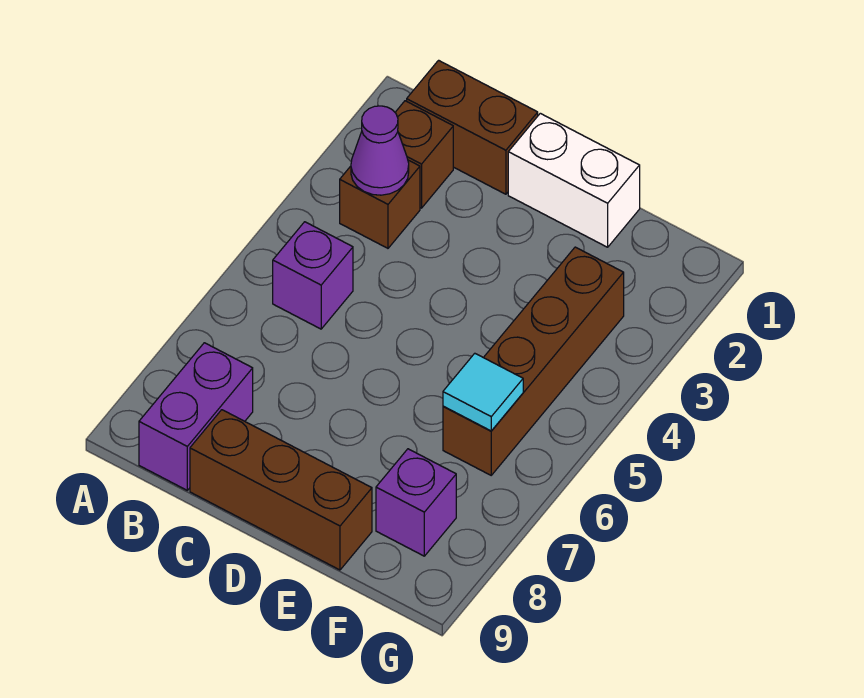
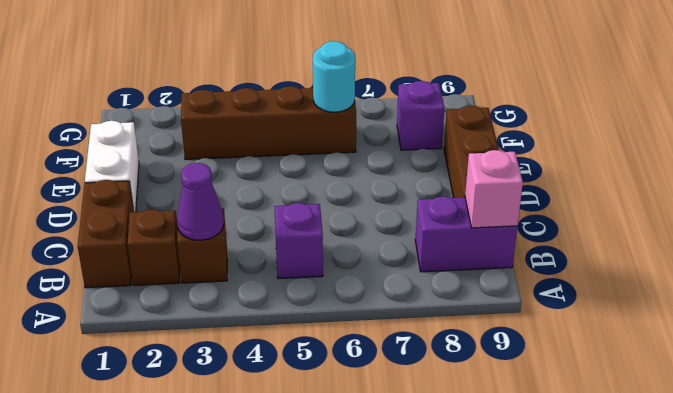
none -> pink brick B9 level 2
cyan tile F6 level 2 -> cyan round brick F6 level 2

